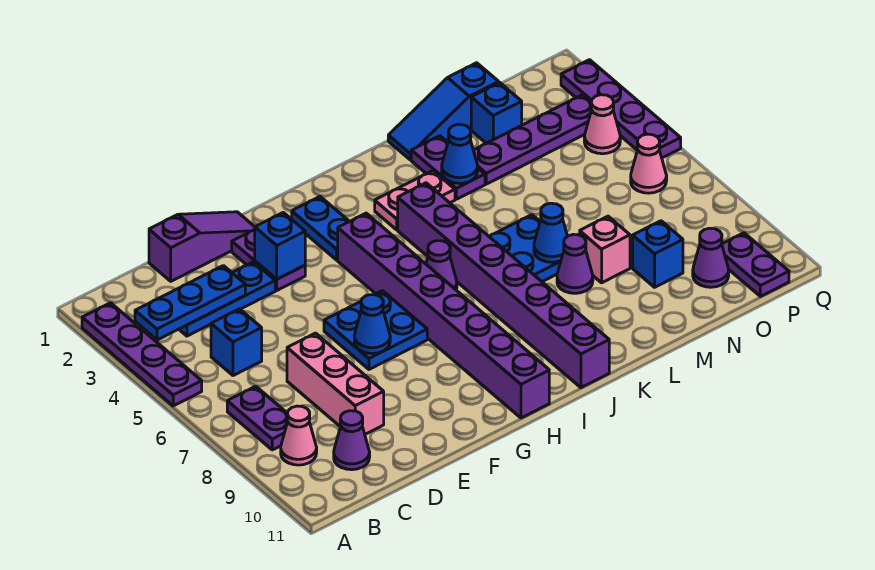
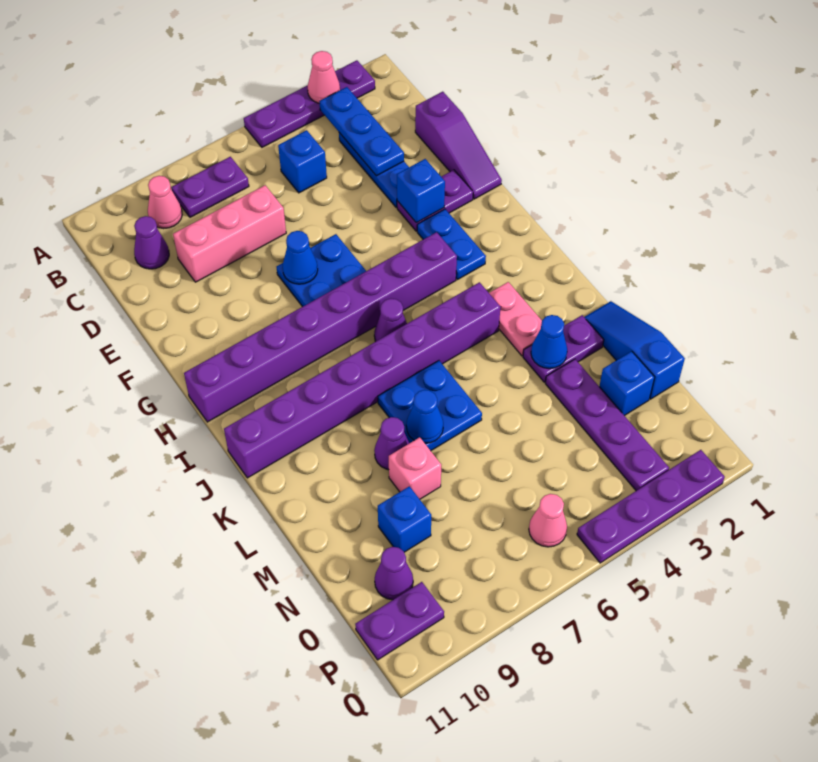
blue plate H2:H3 level 1 -> blue plate G3:H3 level 1
pink cone P4 level 1 -> pink cone A3 level 2

